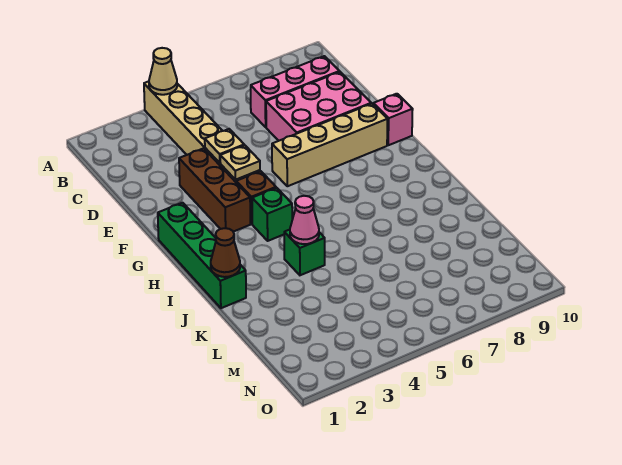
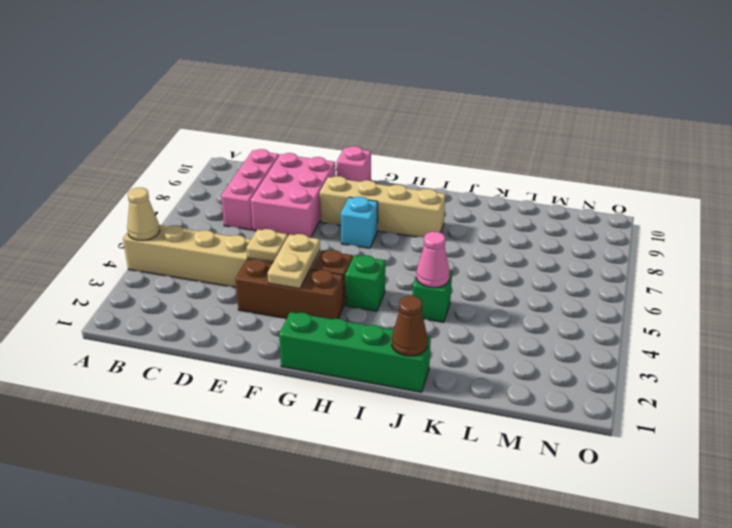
tan plate F4 level 2 -> tan plate F3:F4 level 2
tan brick F6:F9 level 1 -> tan brick F8:I8 level 1
none -> cyan brick G7 level 1

